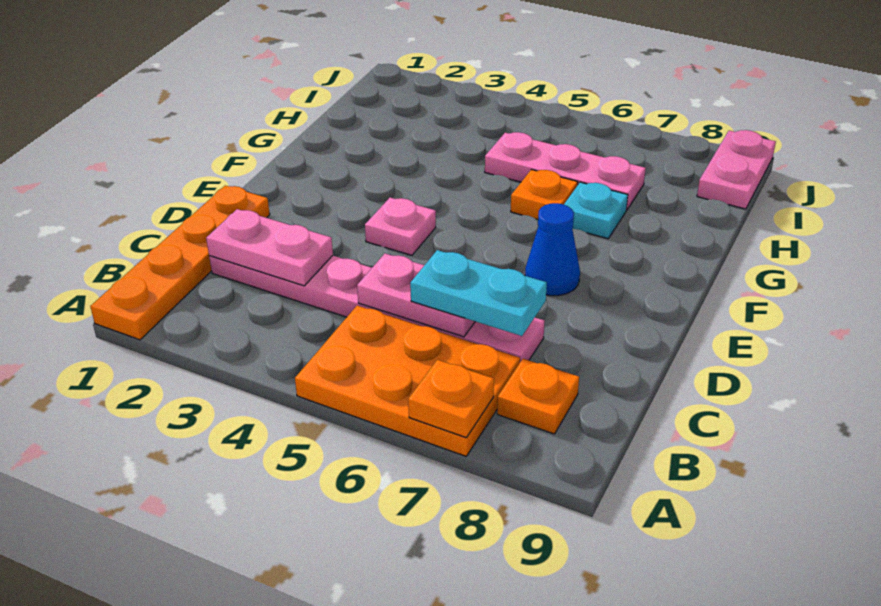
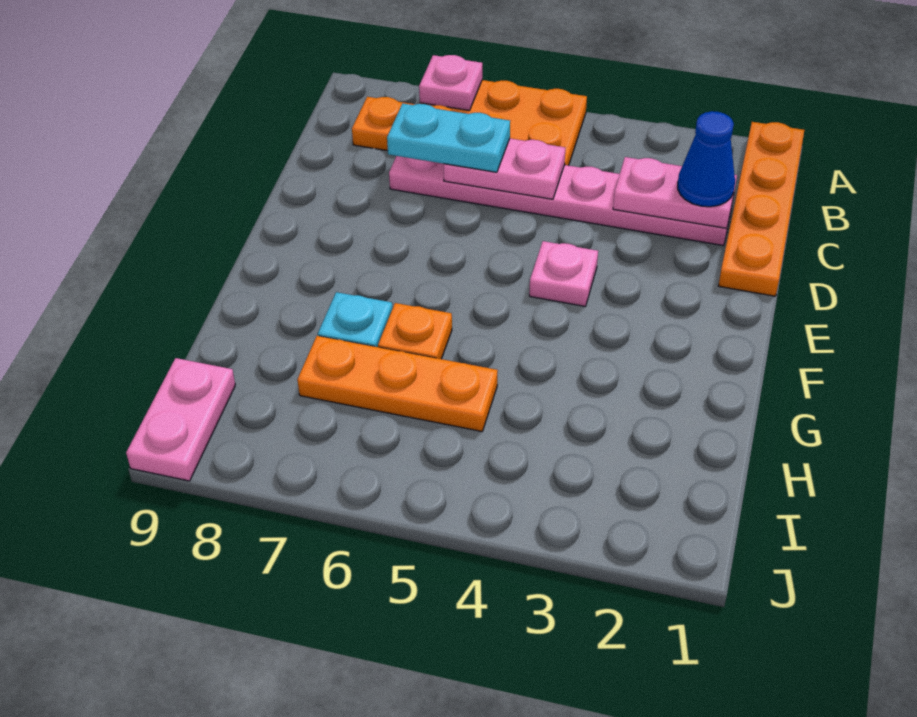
orange plate A7 level 2 -> pink plate A7 level 2
blue cone E7 level 1 -> blue cone C2 level 3
pink plate H5:H7 level 1 -> orange plate H5:H7 level 1

